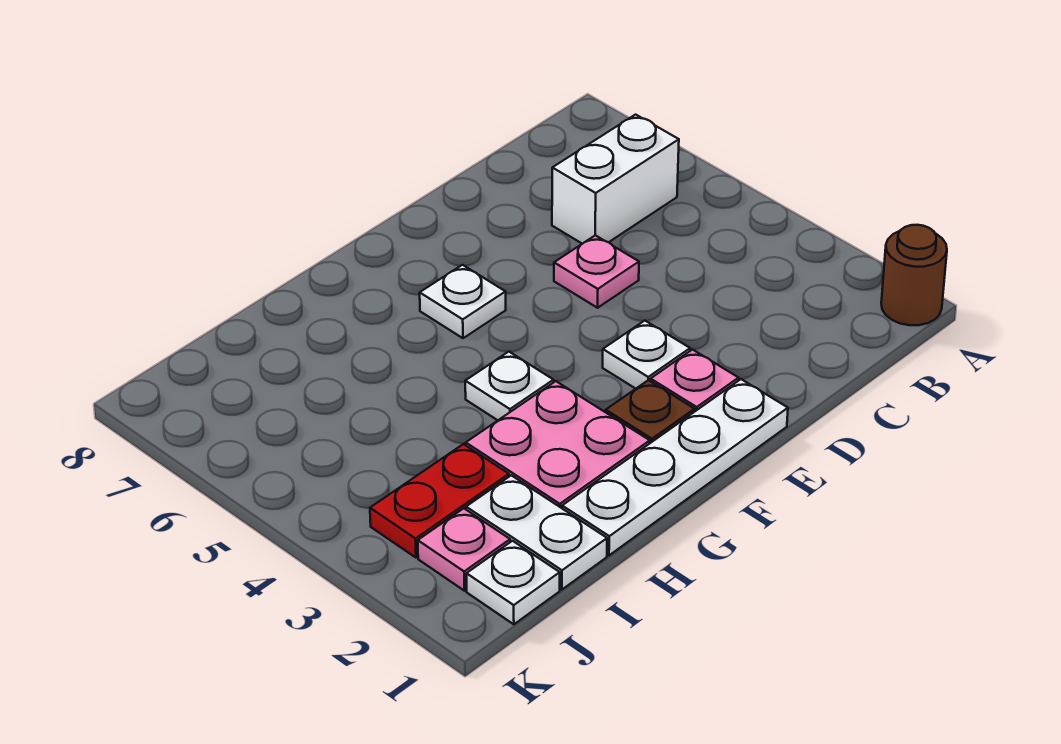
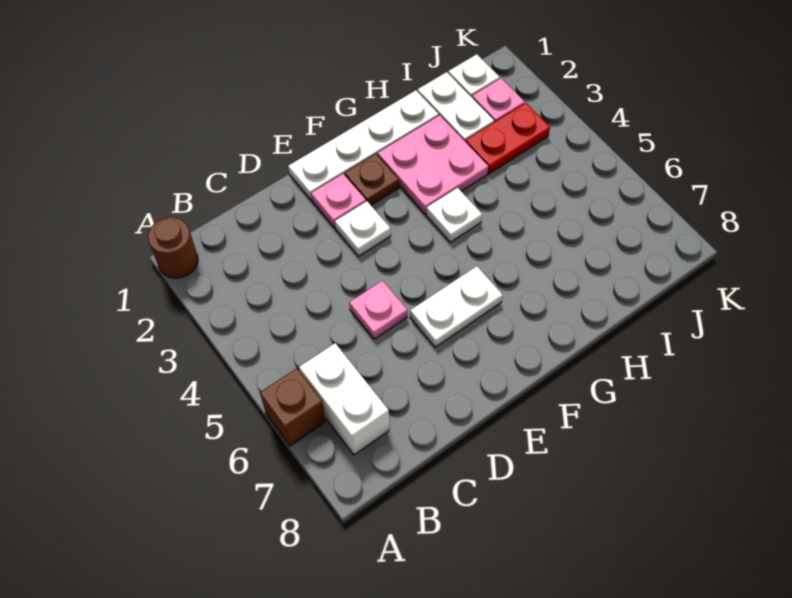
none -> brown brick A6 level 1
white brick B6:C6 level 1 -> white brick B6:B7 level 1
white plate F6 level 1 -> white plate E6:F6 level 1

